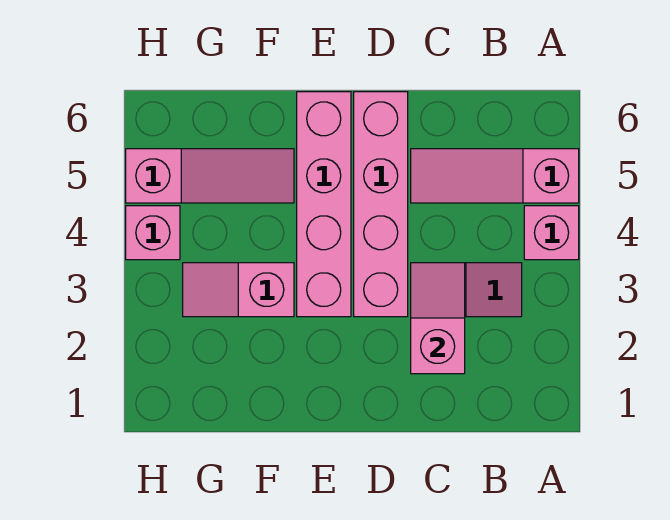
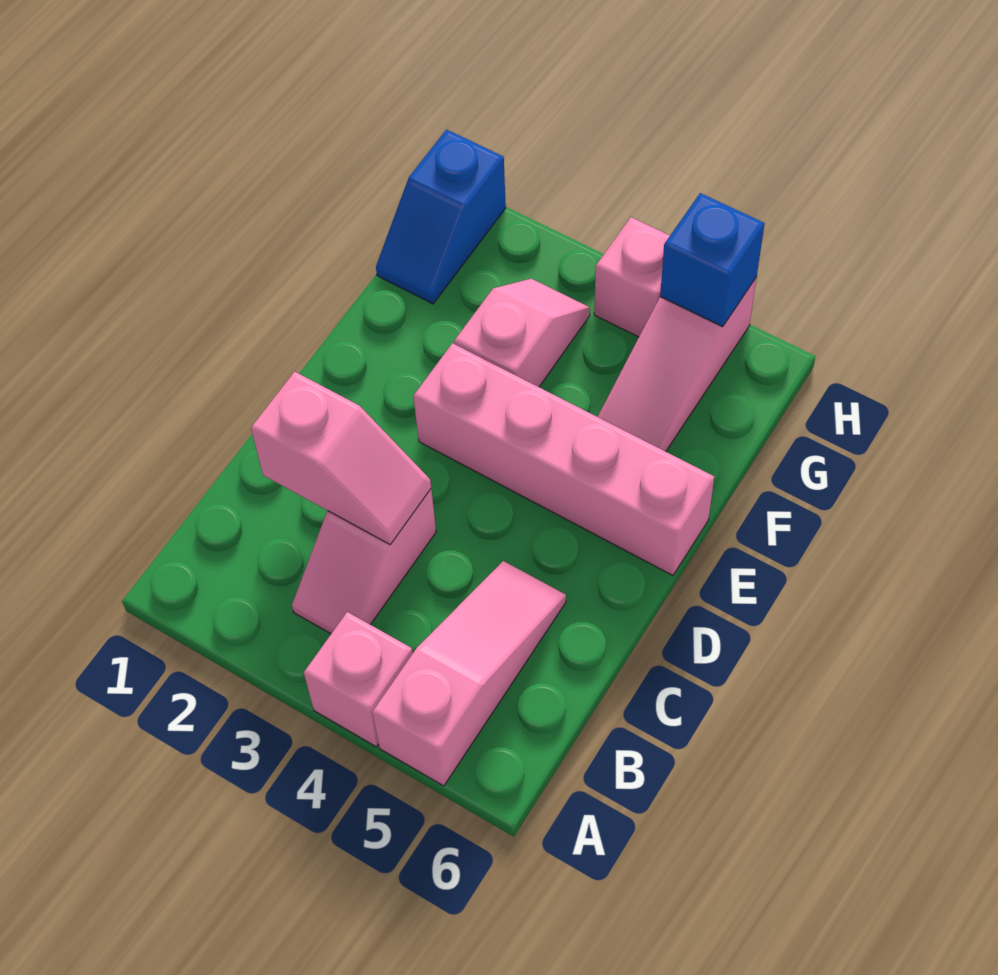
pink brick D3:D6 level 1 -> none
none -> blue slope G1:H1 level 1 top H
none -> blue brick H5 level 2

